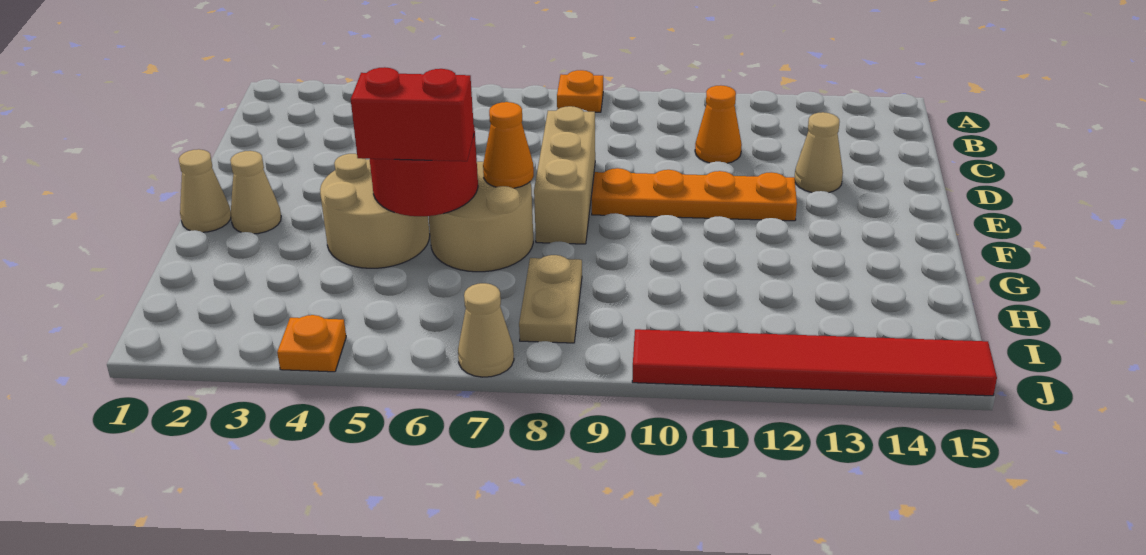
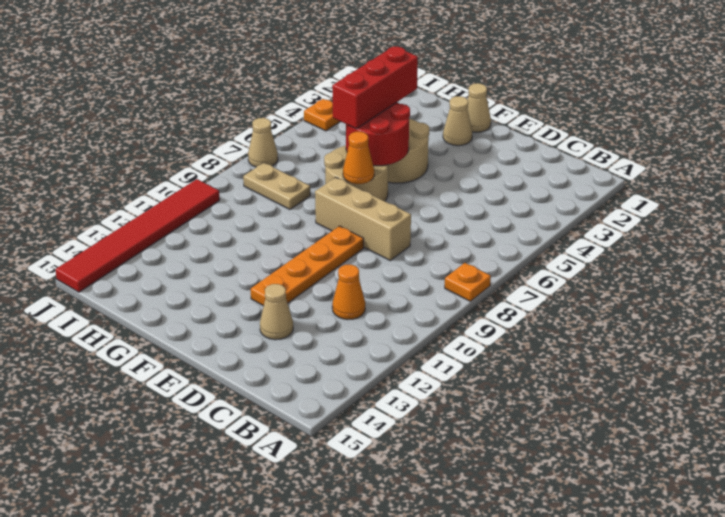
red brick G5:G6 level 3 -> red brick G4:G6 level 3

